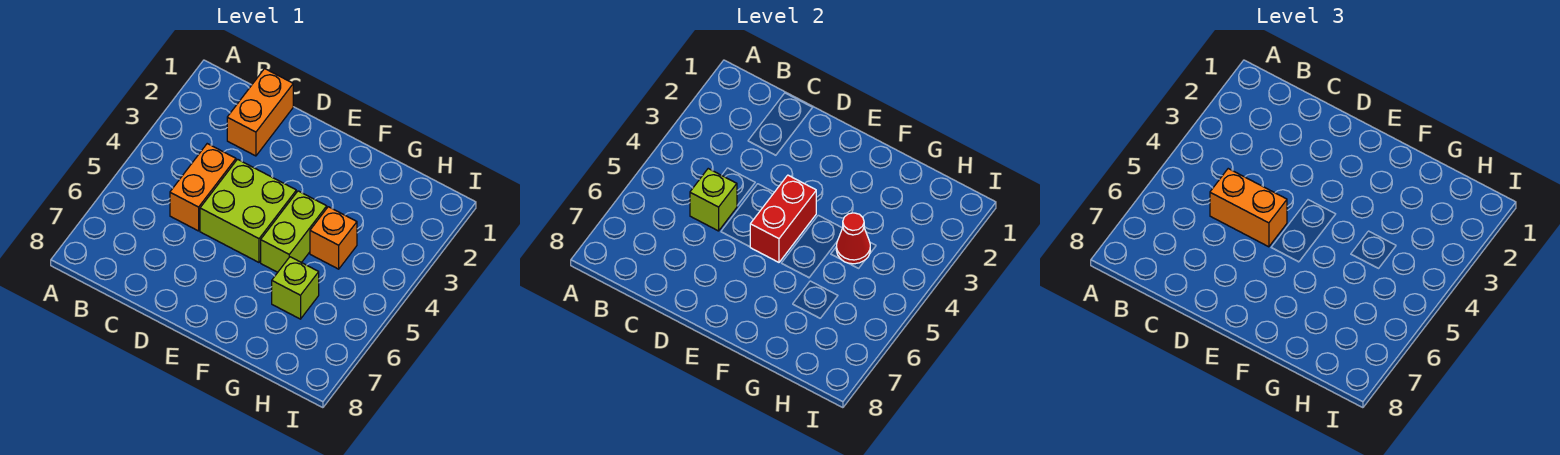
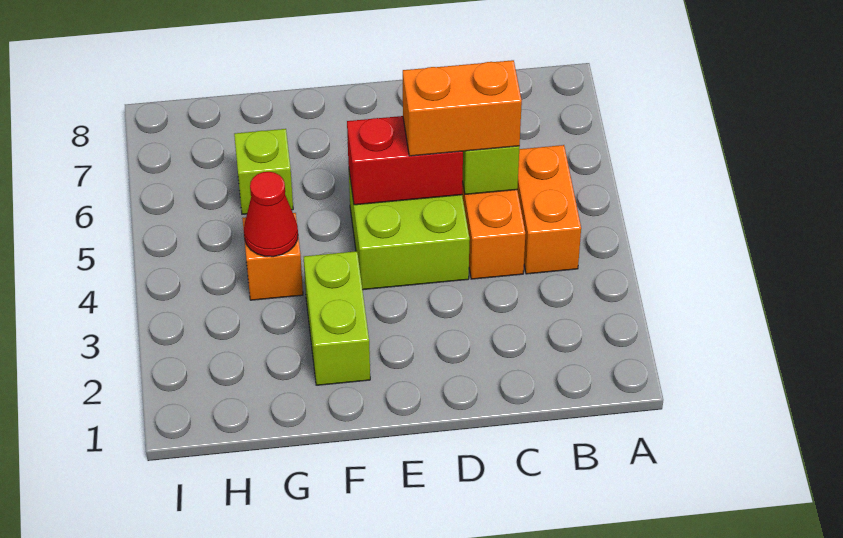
orange brick C1:C2 level 1 -> orange brick B4:B5 level 1
red brick E4:E5 level 2 -> red brick D5:E5 level 2
lime brick F4:F5 level 1 -> lime brick F2:F3 level 1

